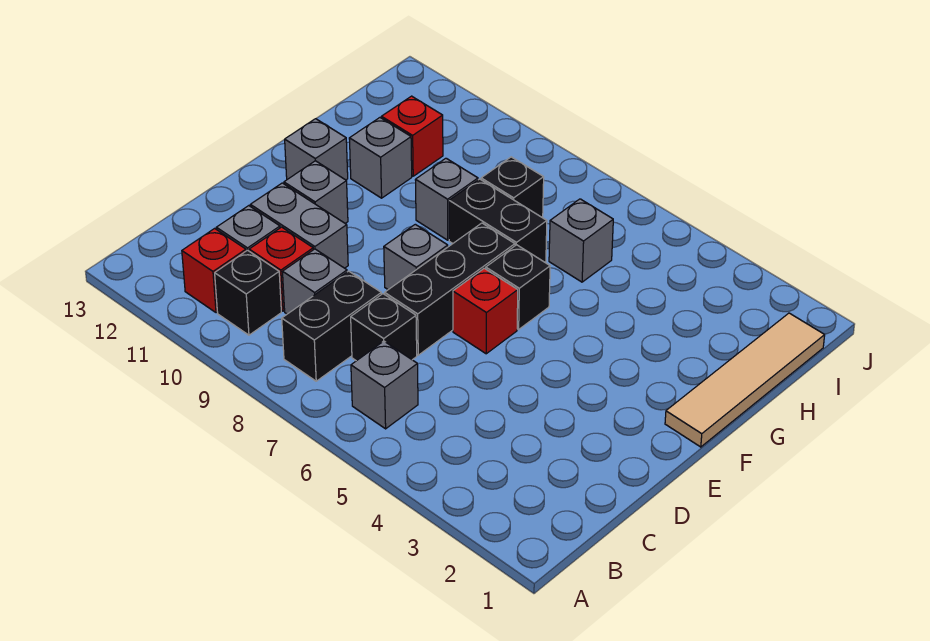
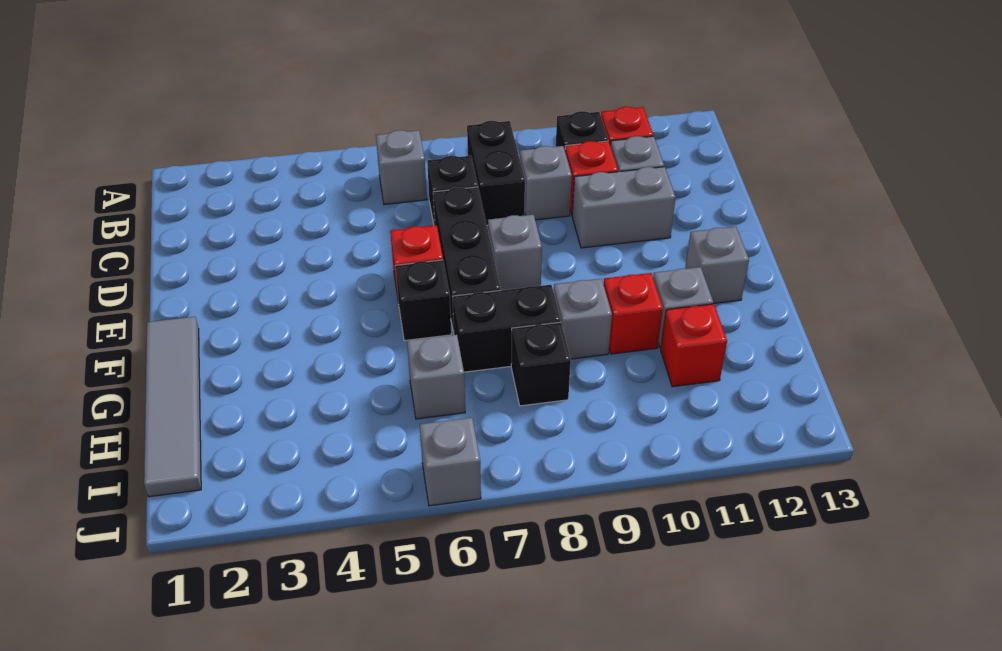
grey brick E11 level 1 -> grey brick J6 level 1
tan tile F1:I1 level 1 -> grey tile F1:I1 level 1
none -> red brick G10 level 1

